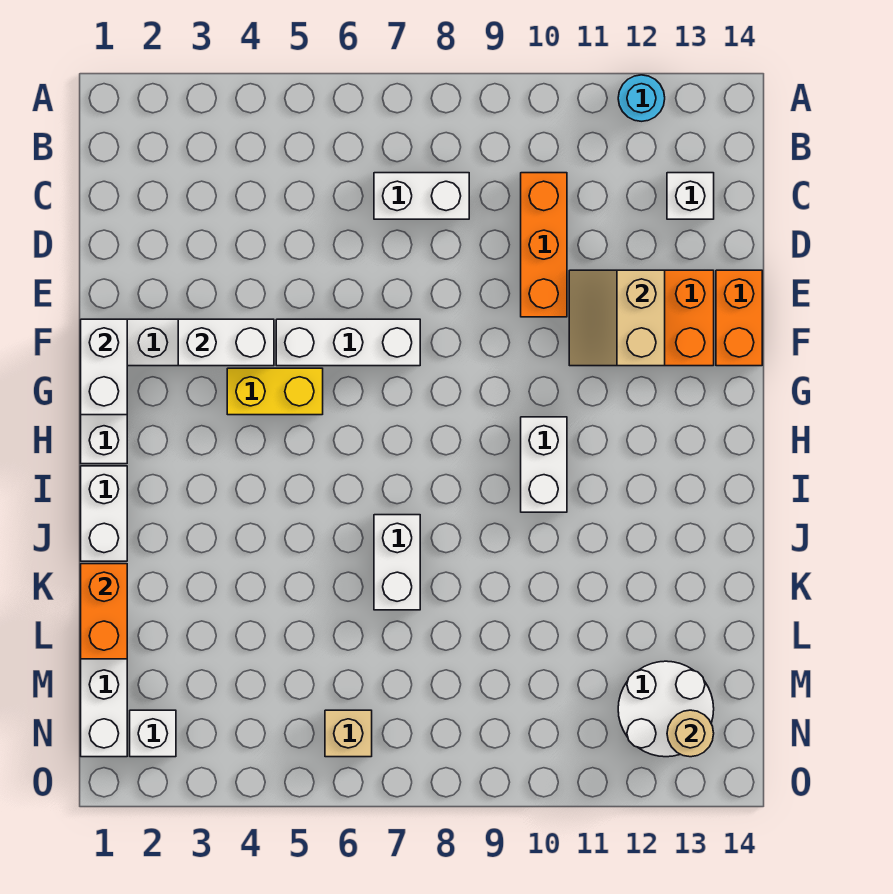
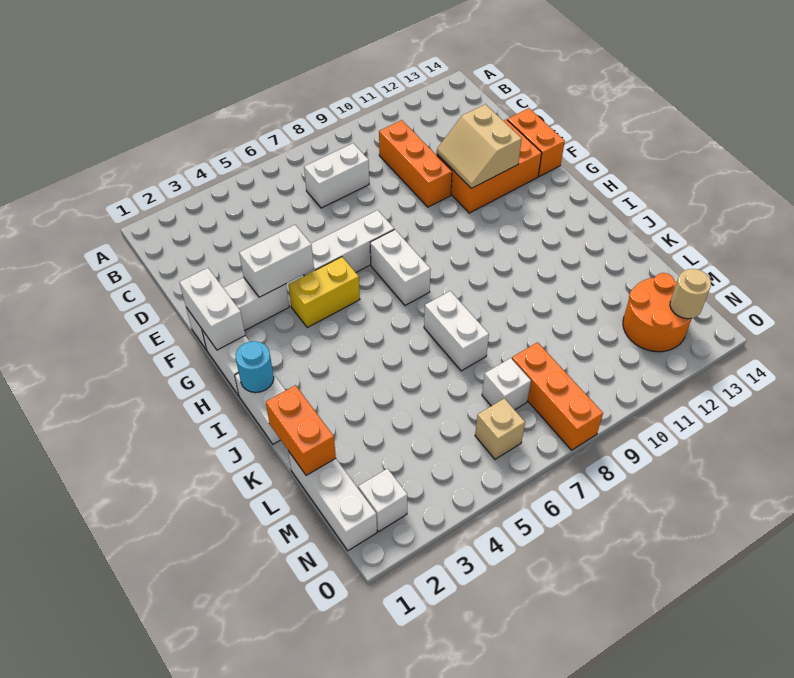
cyan round brick A12 level 1 -> cyan round brick I1 level 2
white brick C13 level 1 -> white brick M7 level 1
white brick H10:I10 level 1 -> white brick G7:H7 level 1
none -> orange brick M8:O8 level 1
white round brick M12:N13 level 1 -> orange round brick M12:N13 level 1

